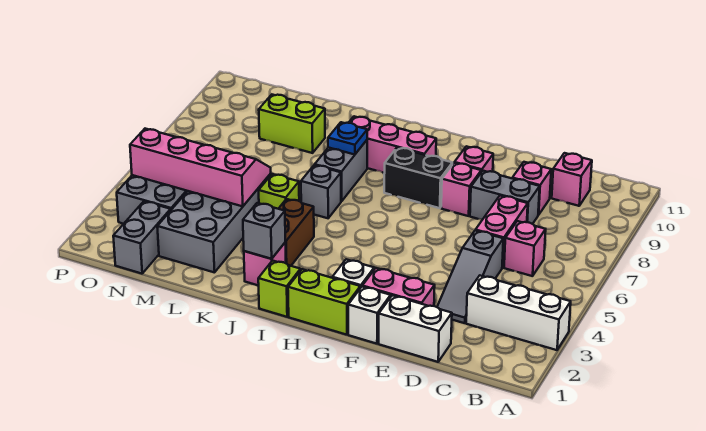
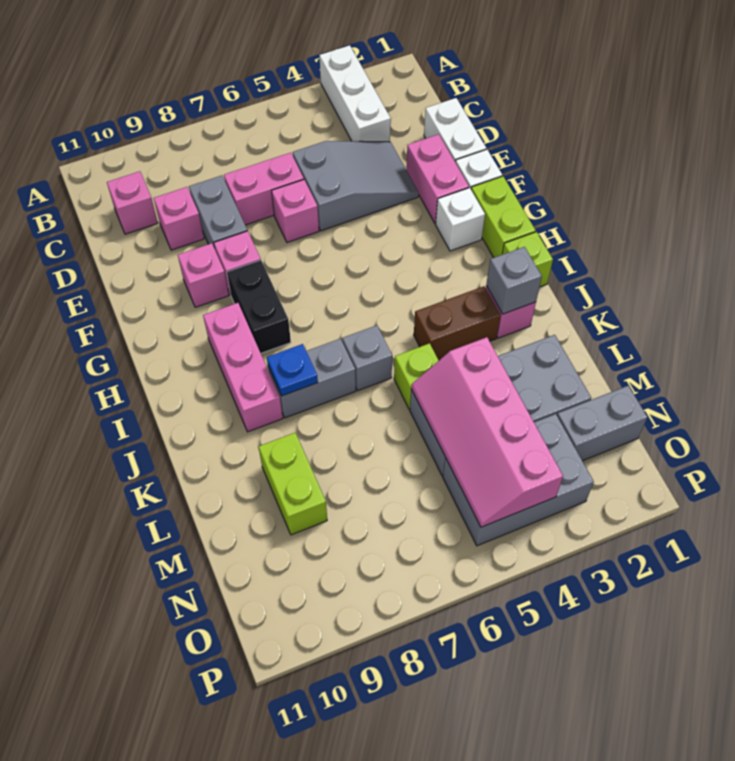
pink brick C6 level 1 -> pink brick E6 level 1
grey slope D3:D5 level 1 top 5 -> grey slope D3:E5 level 1 top 5

